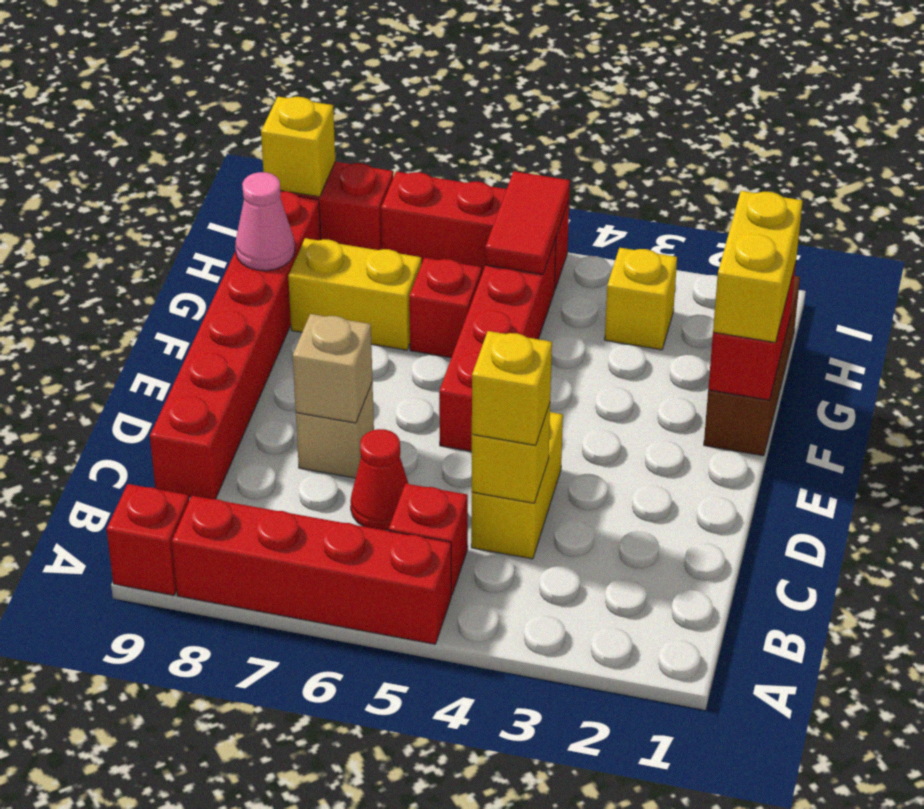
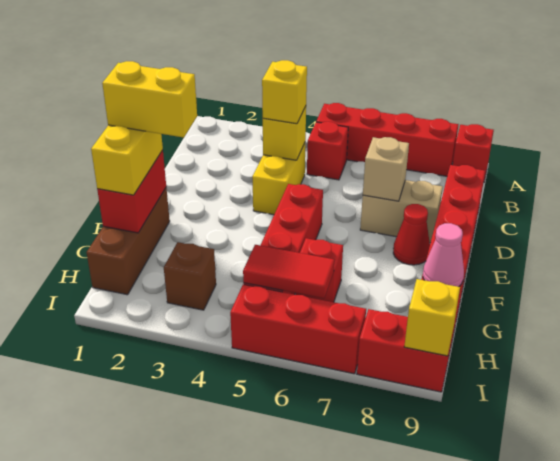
red cone C6 level 1 -> red cone E8 level 1
tan brick D7 level 1 -> tan brick D7:D8 level 1
yellow brick G7:G8 level 1 -> yellow brick F1:F2 level 4
yellow brick H3 level 1 -> brown brick H3 level 1
red tile H5:I5 level 2 -> red tile H5:H6 level 2

